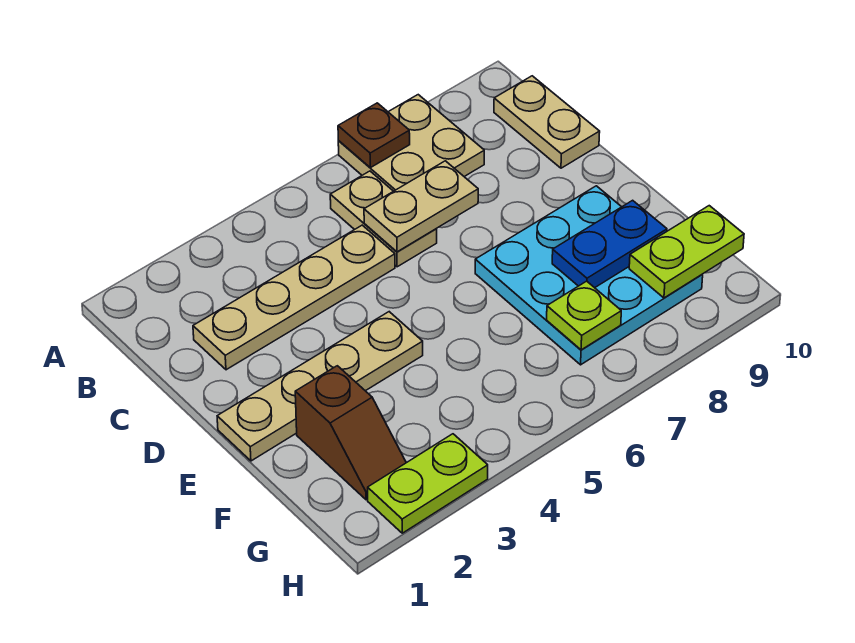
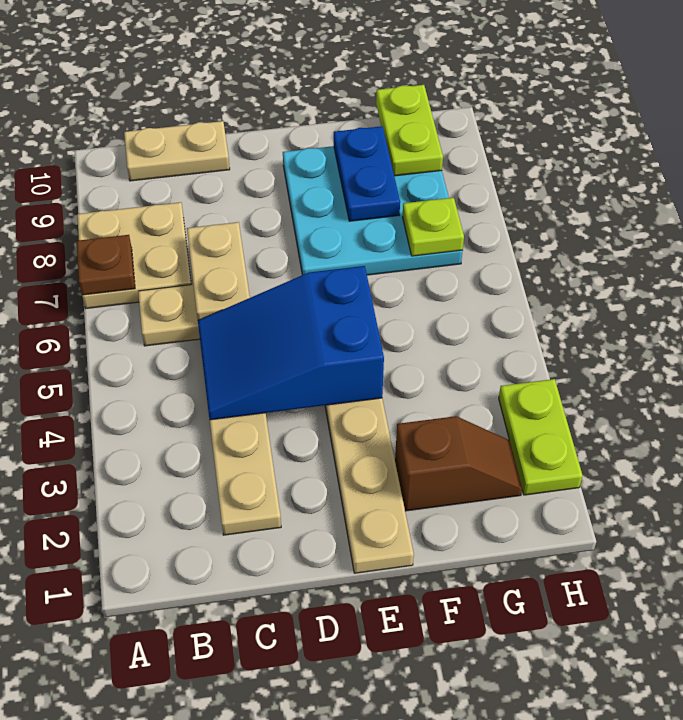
none -> blue slope C4:E5 level 2 top E

